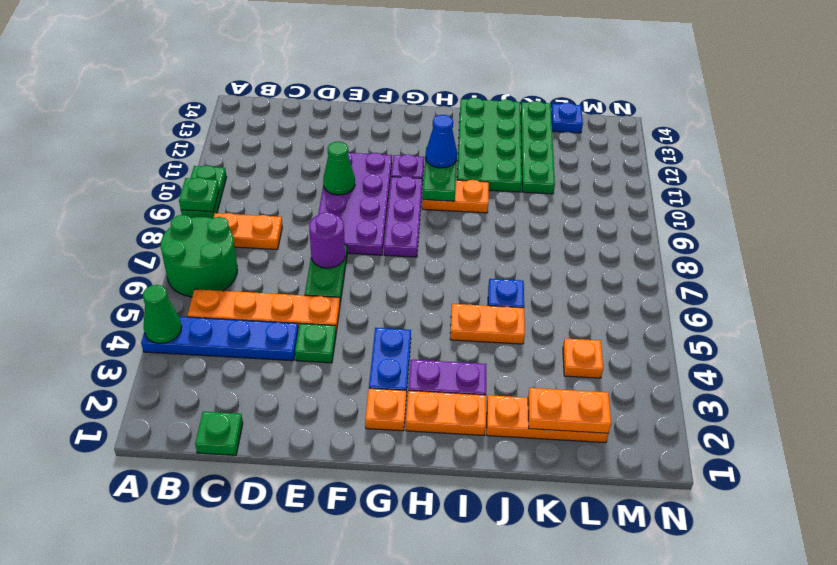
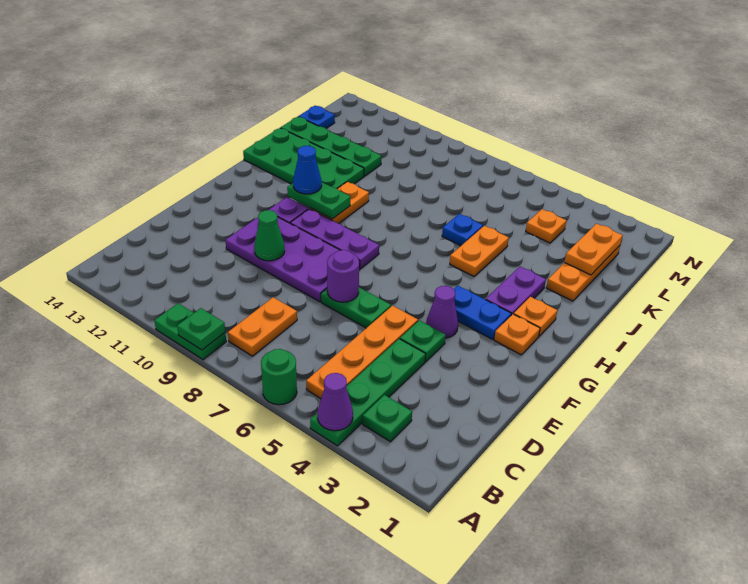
blue plate A4:D4 level 1 -> green plate A4:D4 level 1
green cone A4 level 2 -> purple cone A4 level 2
green round brick A6:B7 level 1 -> green round brick A6 level 1
green plate C1 level 1 -> green plate B3 level 1
none -> purple cone F4 level 1
orange plate H2:I2 level 1 -> orange plate H2 level 1

